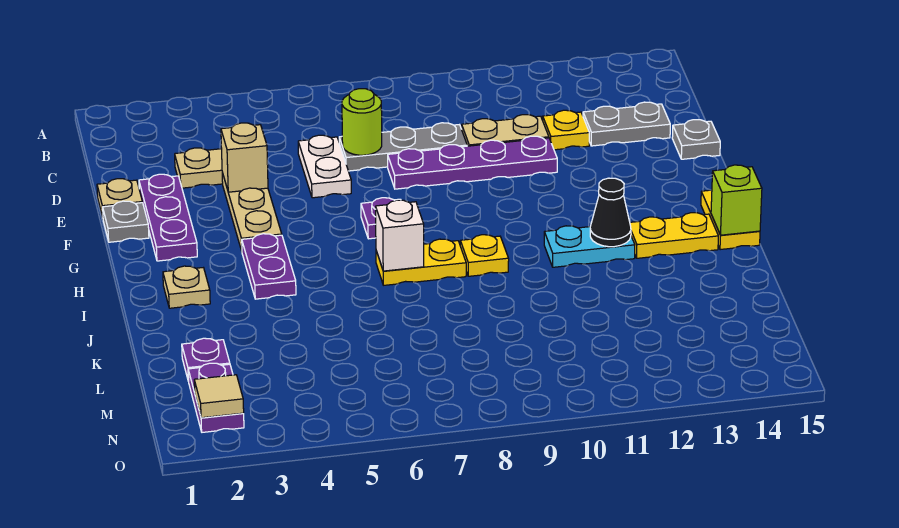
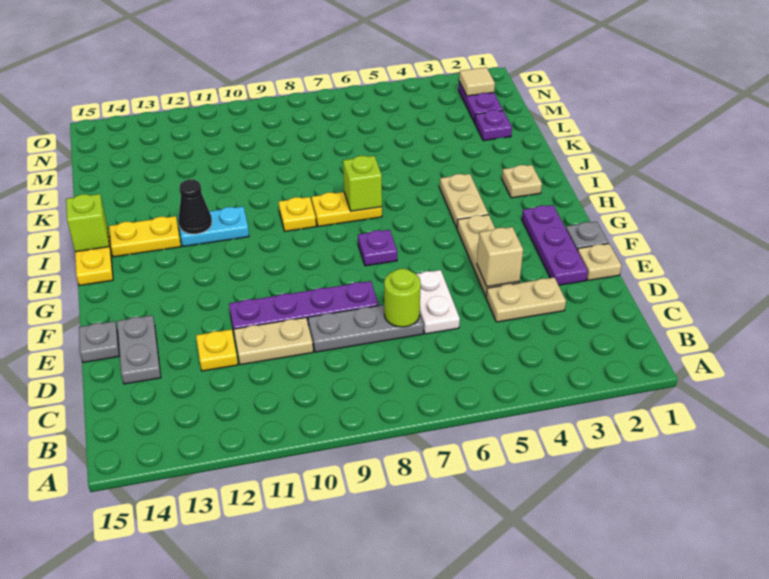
grey plate D13:D14 level 1 -> grey plate D14:E14 level 1
purple plate H4:I4 level 1 -> tan plate H4:I4 level 1
white brick I7 level 2 -> lime brick I7 level 2

